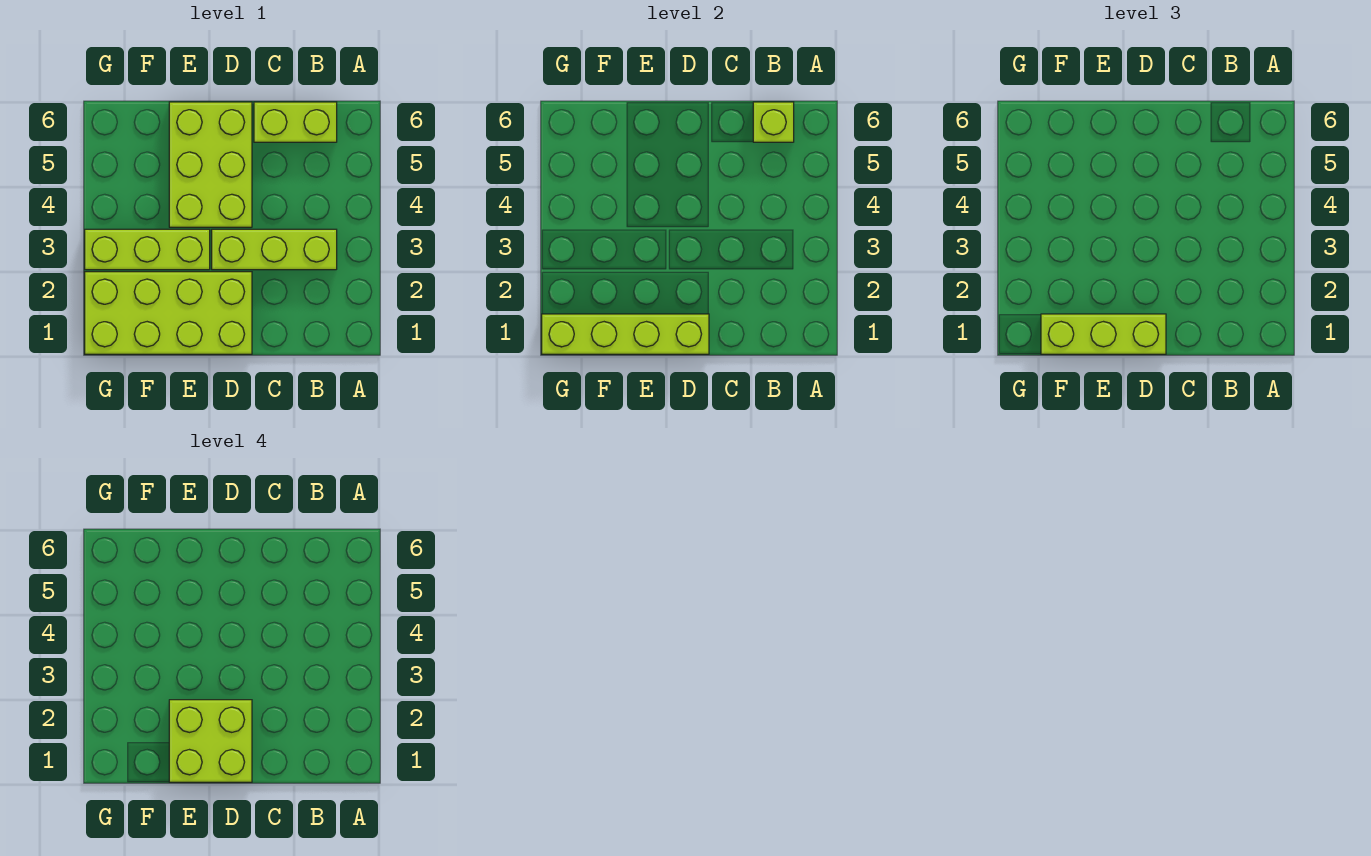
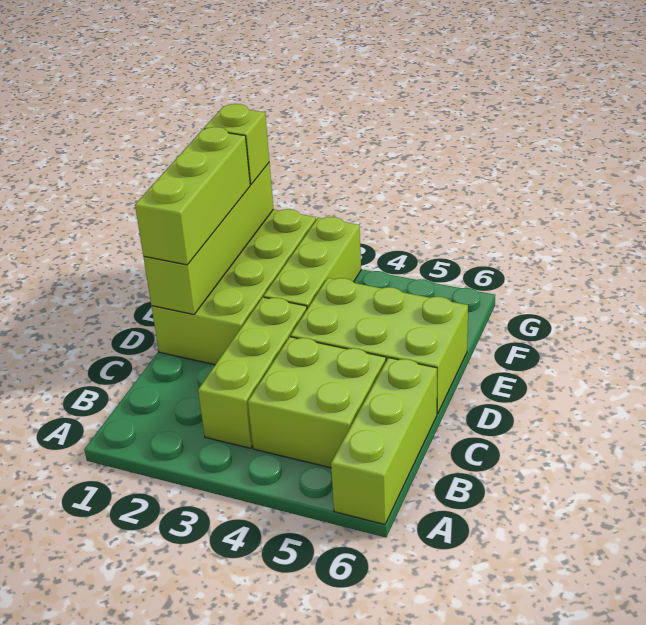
lime brick B6:C6 level 1 -> lime brick A6:C6 level 1
lime brick B6 level 2 -> lime brick G1 level 3
lime brick D1:E2 level 4 -> lime brick B4:C5 level 1

